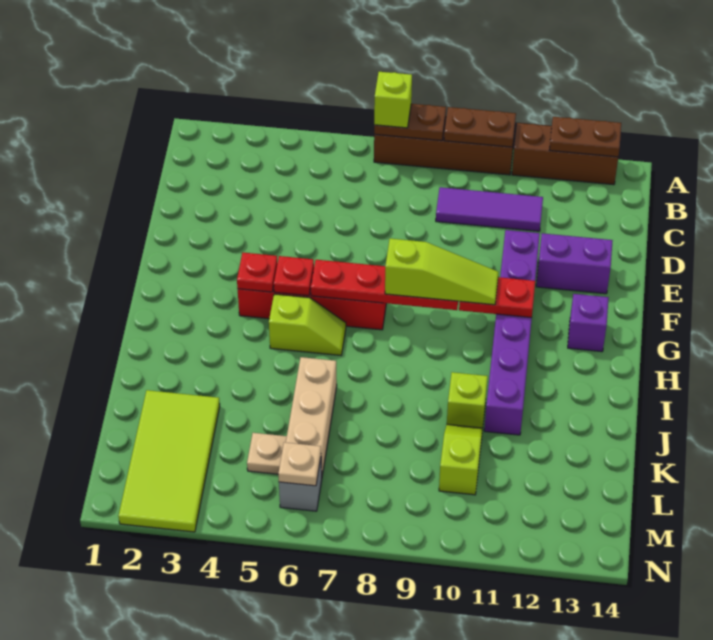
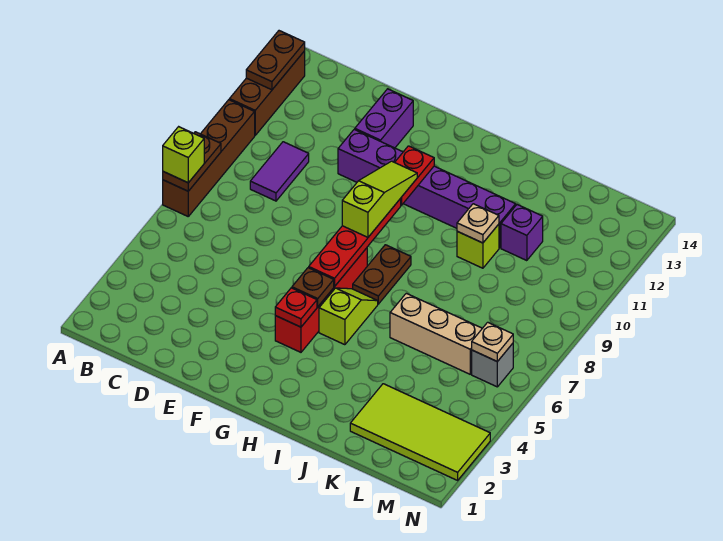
brown plate A9:A10 level 2 -> brown plate H7:H8 level 1
purple tile C9:C11 level 1 -> purple tile C9:C10 level 1
red plate G5 level 2 -> brown plate G5 level 2
purple brick G13 level 1 -> purple brick K11 level 1
lime slope K10:L10 level 1 top L -> none
tan plate L5 level 1 -> tan plate J10 level 2

